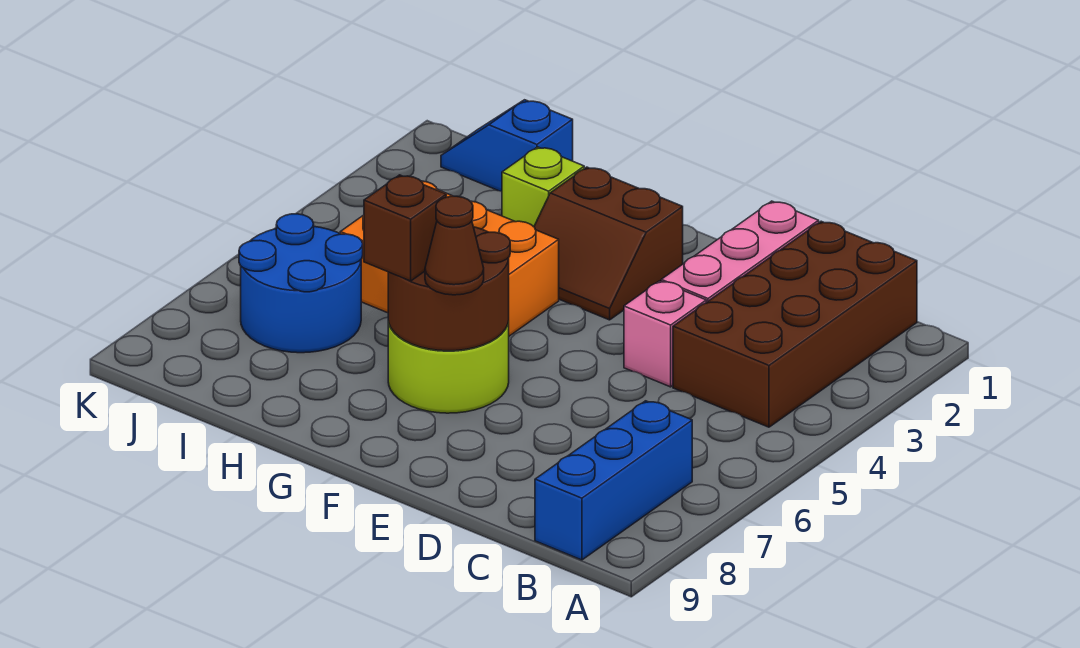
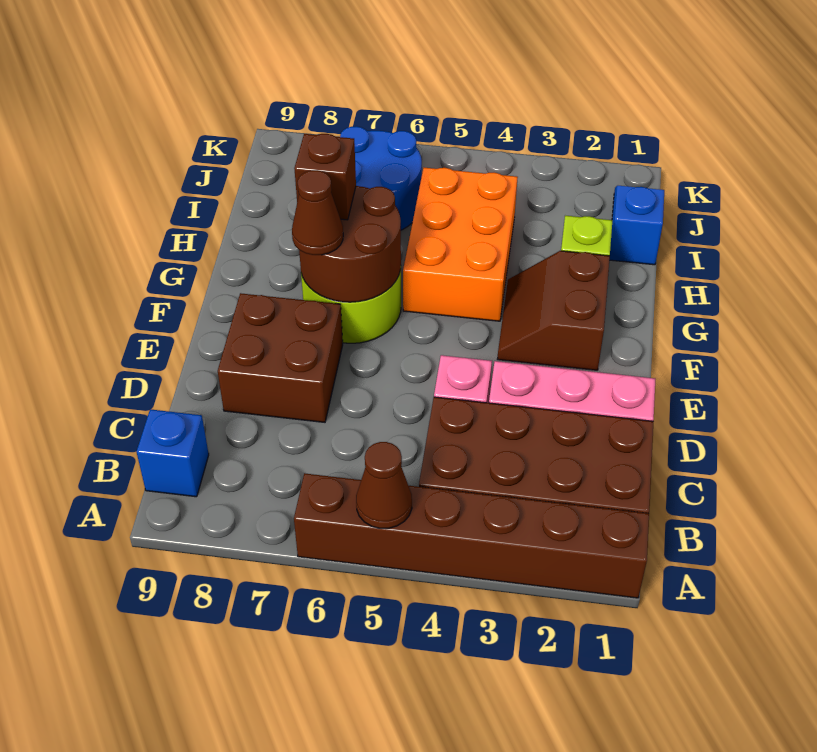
none -> brown brick A1:A6 level 1
none -> brown cone A5 level 2
blue brick B7:B9 level 1 -> blue brick B9 level 1
none -> brown brick D7:E8 level 1

